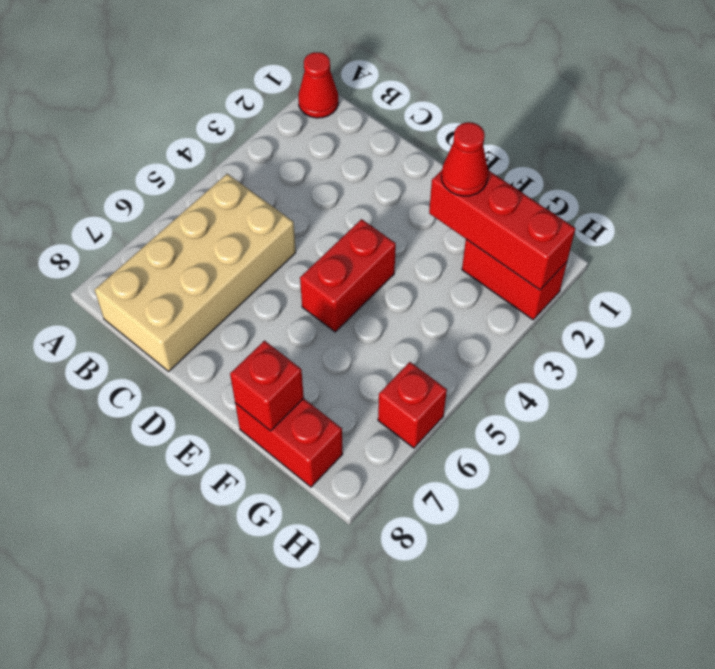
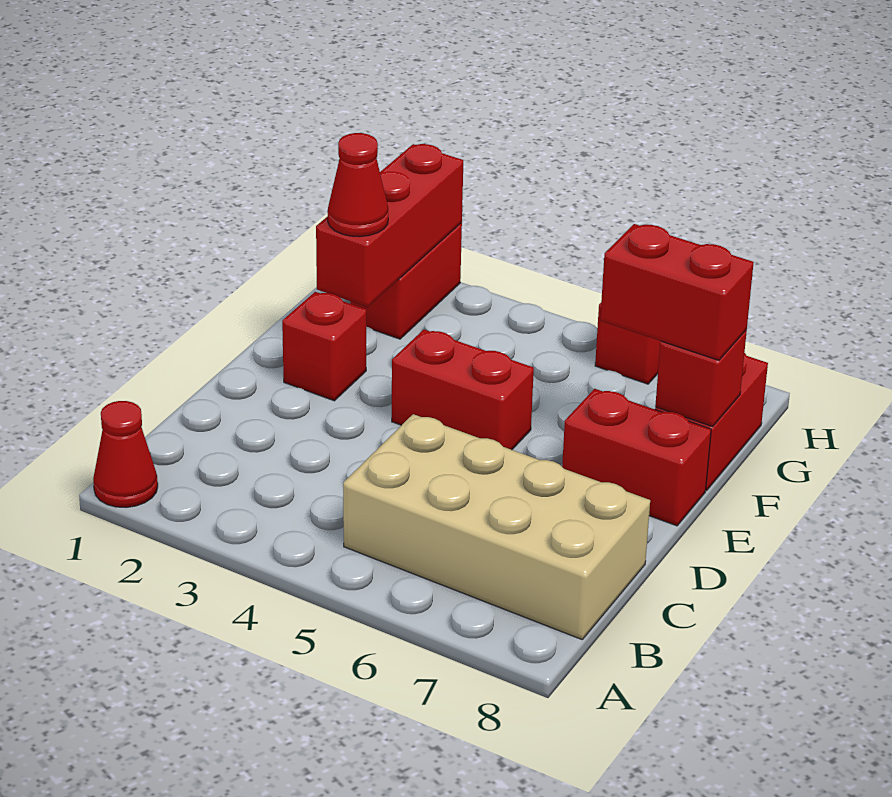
none -> red brick E2 level 1
none -> red brick E7:E8 level 1
none -> red brick F7:F8 level 3

